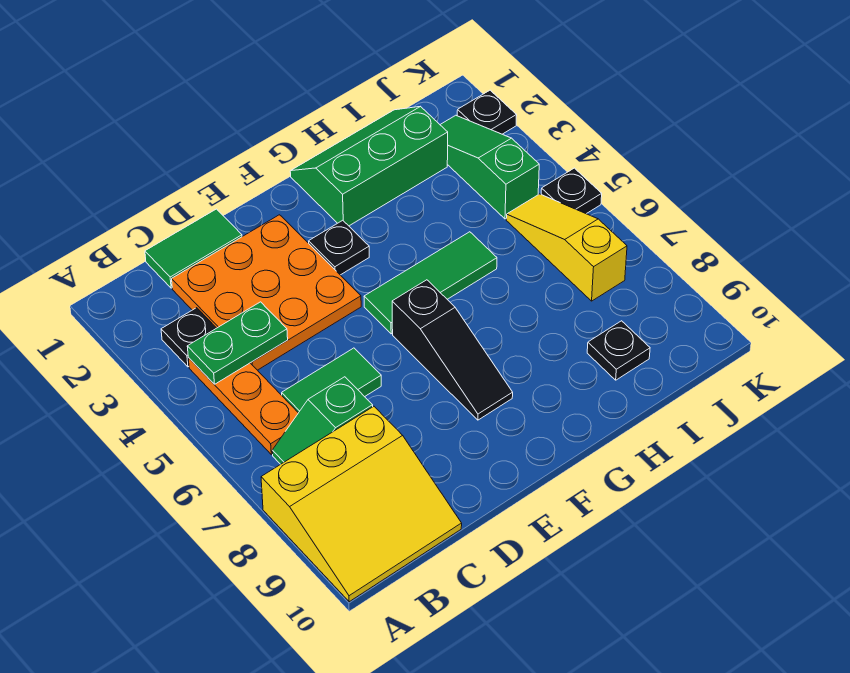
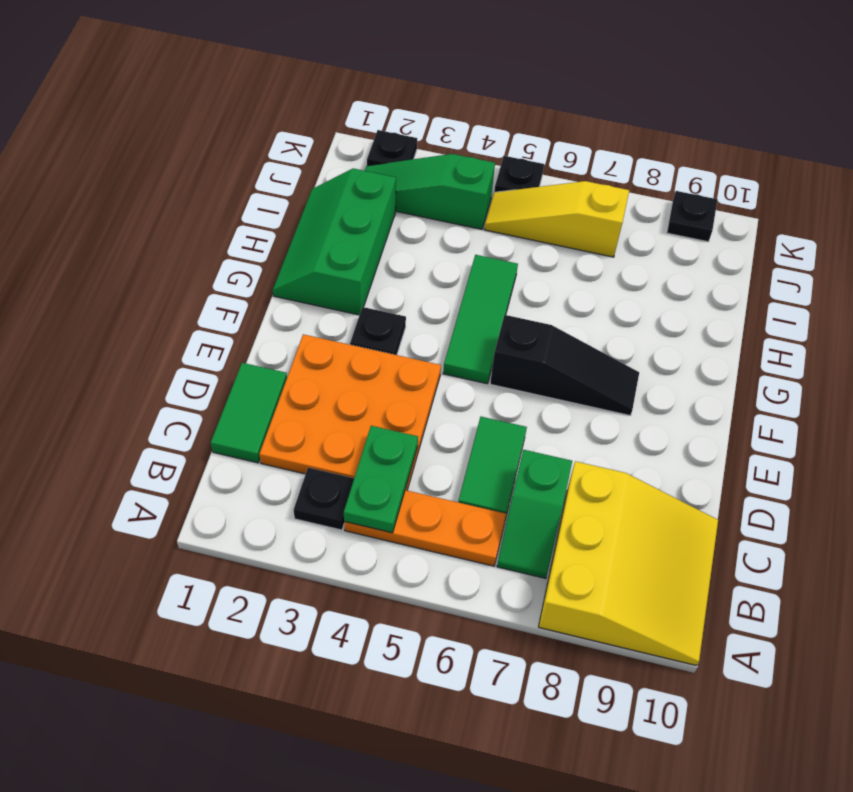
black plate I9 level 1 -> black plate K9 level 1

